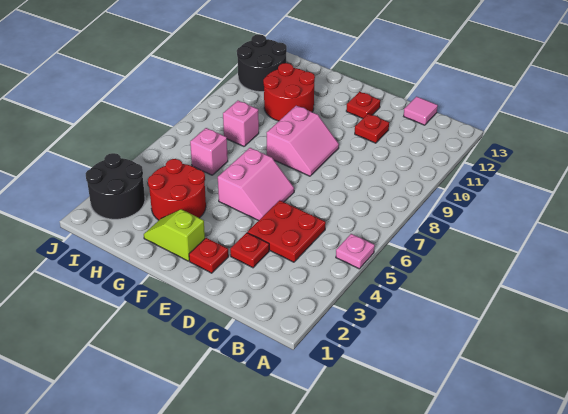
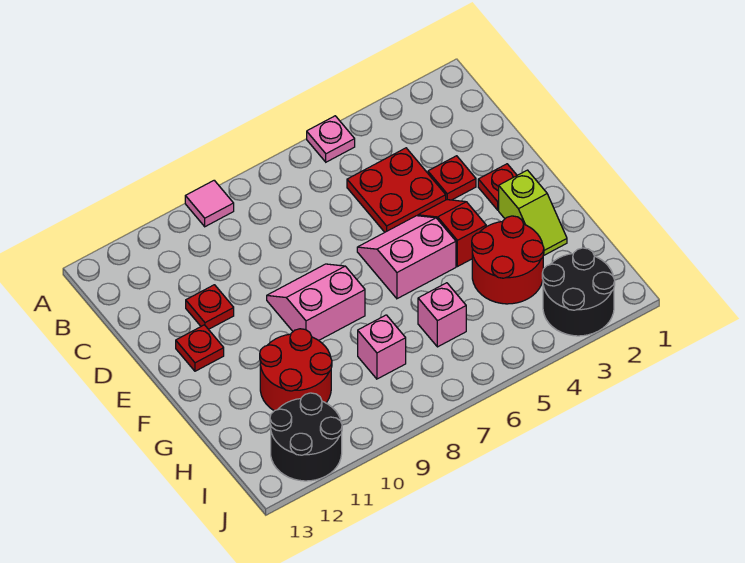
pink tile C13 level 1 -> pink tile A9 level 1
none -> red slope E4:F4 level 1 top F

